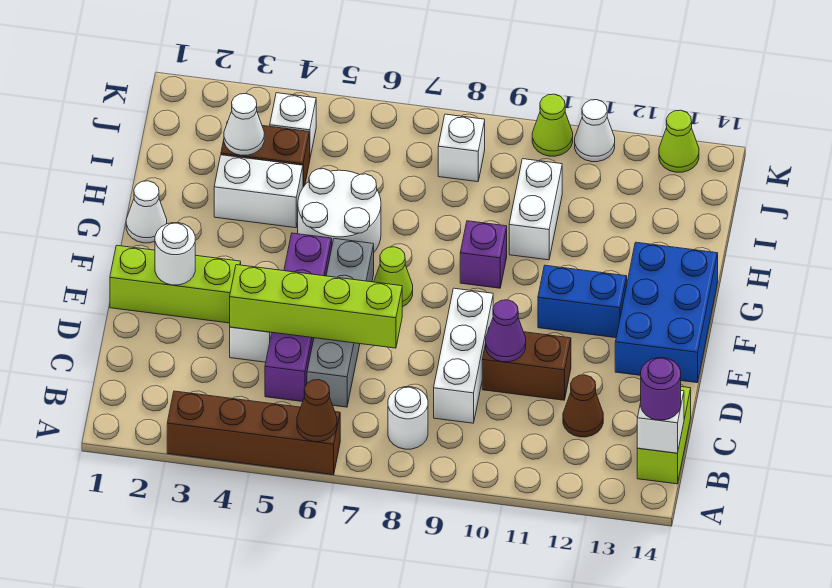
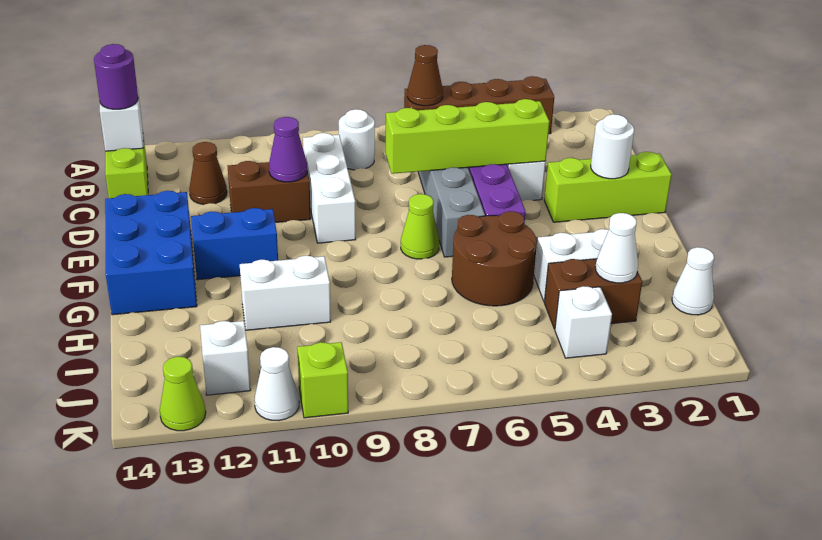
white cone G1 level 1 -> white cone I1 level 1
white round brick G5:H6 level 1 -> brown round brick G5:H6 level 1
purple brick G9 level 1 -> none
white brick H10:I10 level 1 -> white brick H10:H11 level 1
white brick J8 level 1 -> white brick J12 level 1
lime cone K10 level 1 -> lime brick K10 level 1

